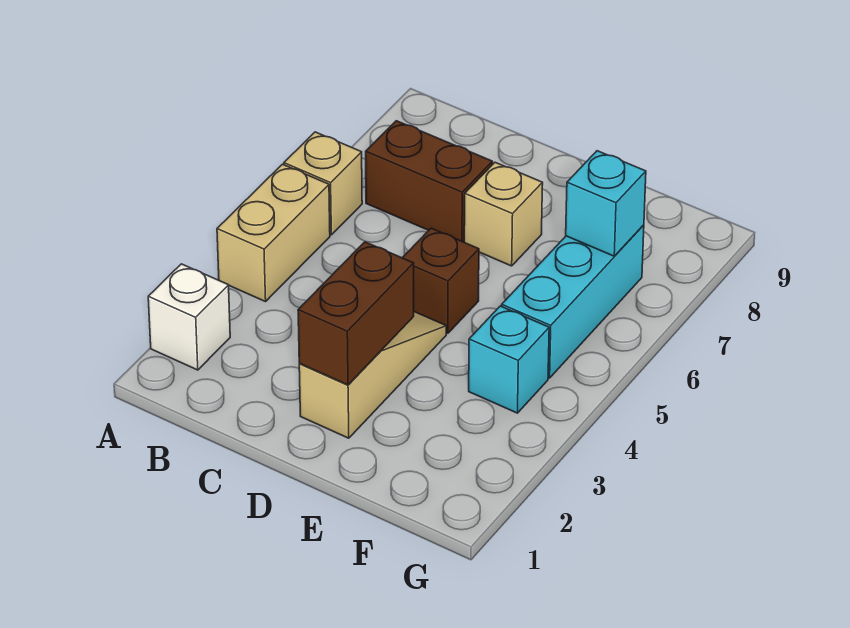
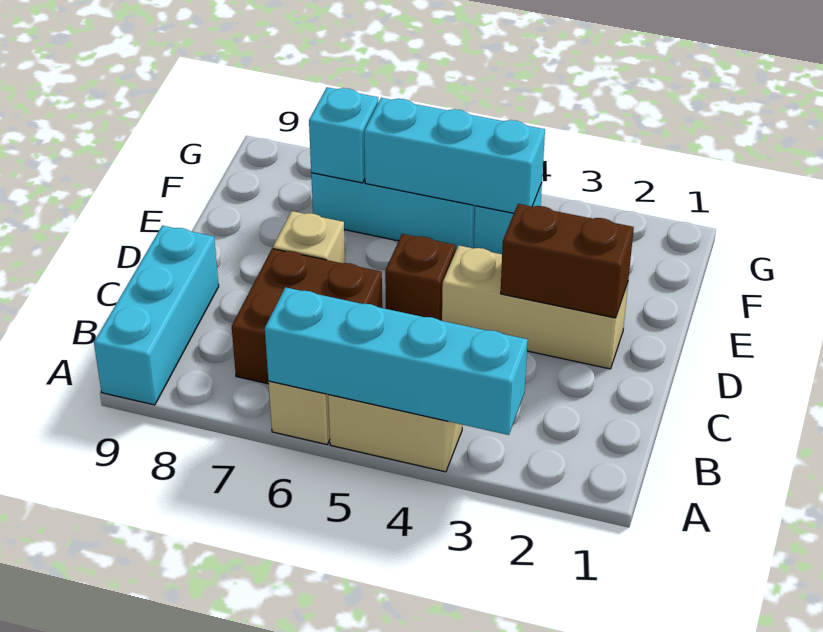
white brick A2 level 1 -> none
none -> cyan brick A3:A6 level 2
none -> cyan brick A9:C9 level 1
brown brick B7:C7 level 1 -> brown brick B6:C7 level 1
tan slope D2:D4 level 1 top 2 -> tan brick D2:D4 level 1
none -> cyan brick F4:F6 level 2

